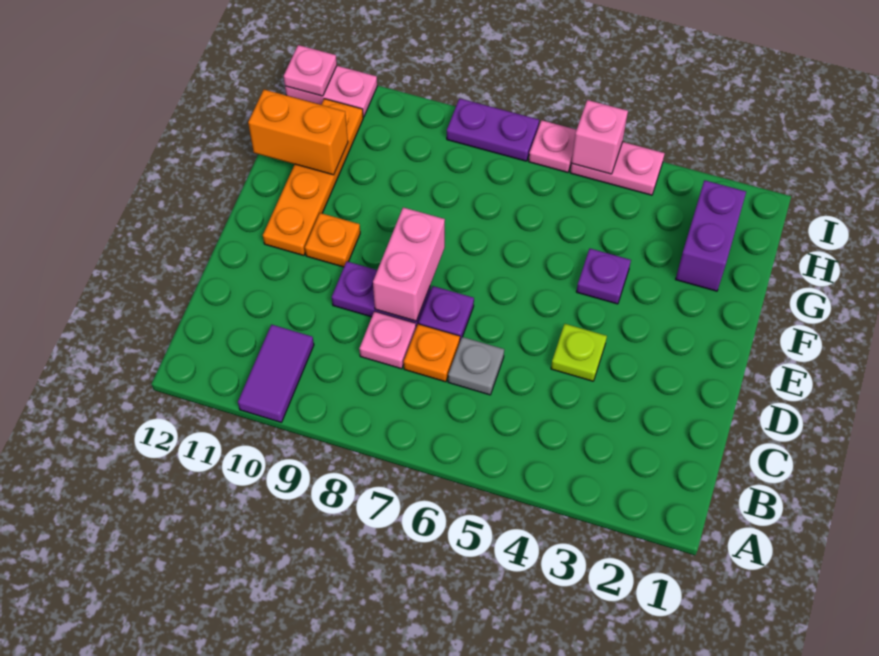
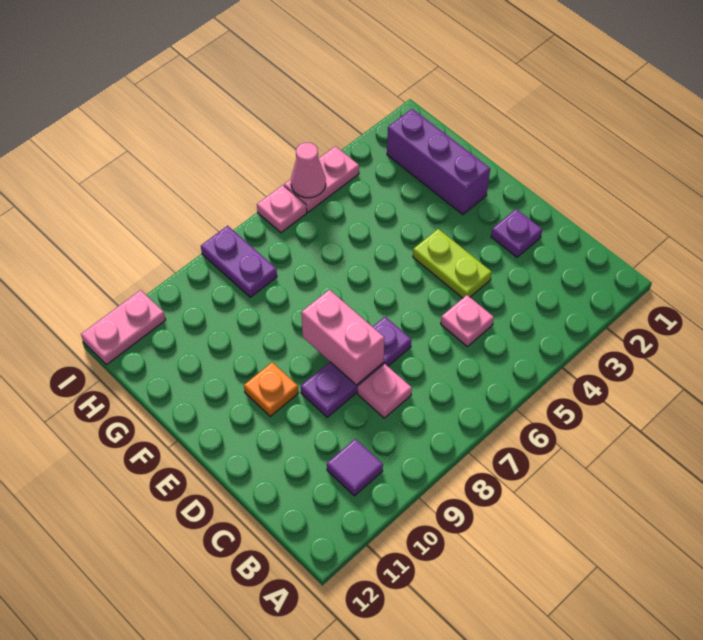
purple tile A10:B10 level 1 -> purple tile B10 level 1
grey plate C6 level 1 -> none
orange plate C7 level 1 -> none
lime plate D4 level 1 -> lime plate D4:E4 level 1
orange plate E11:H11 level 1 -> none
purple plate F4 level 1 -> purple plate D2 level 1
purple brick G2:H2 level 1 -> purple brick F2:H2 level 1
orange brick G11:G12 level 2 -> none
pink brick I5 level 2 -> pink cone I5 level 2
purple plate I7:I8 level 1 -> purple plate H8:I8 level 1
pink plate I12 level 2 -> pink plate C5 level 1

